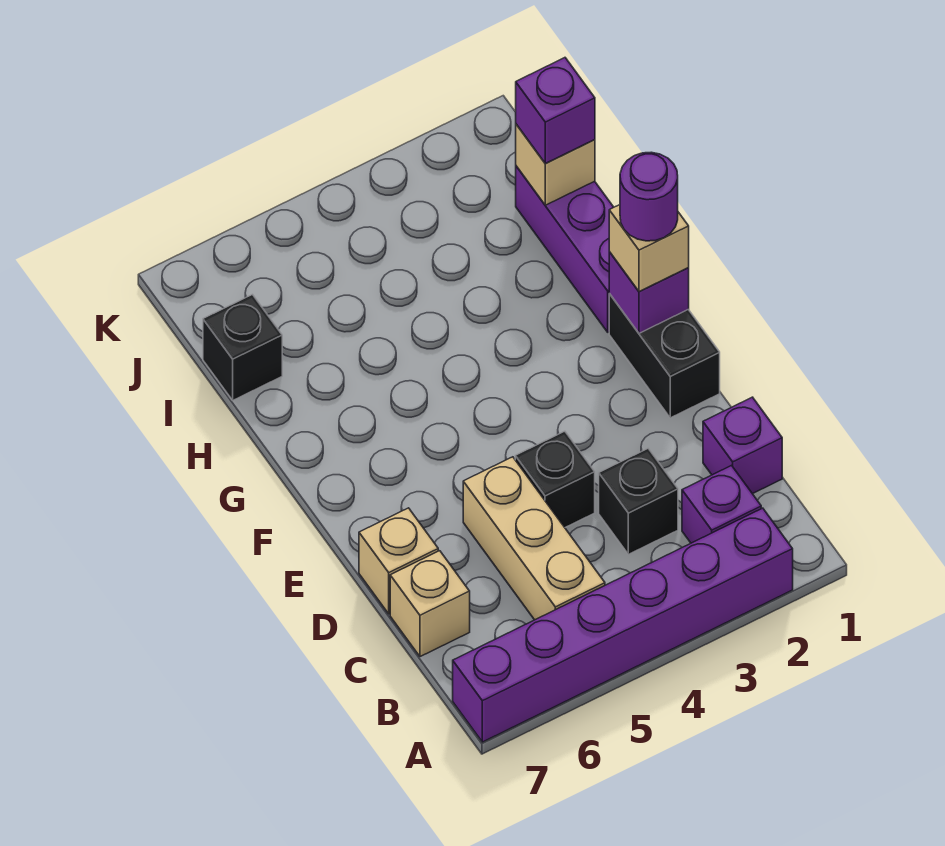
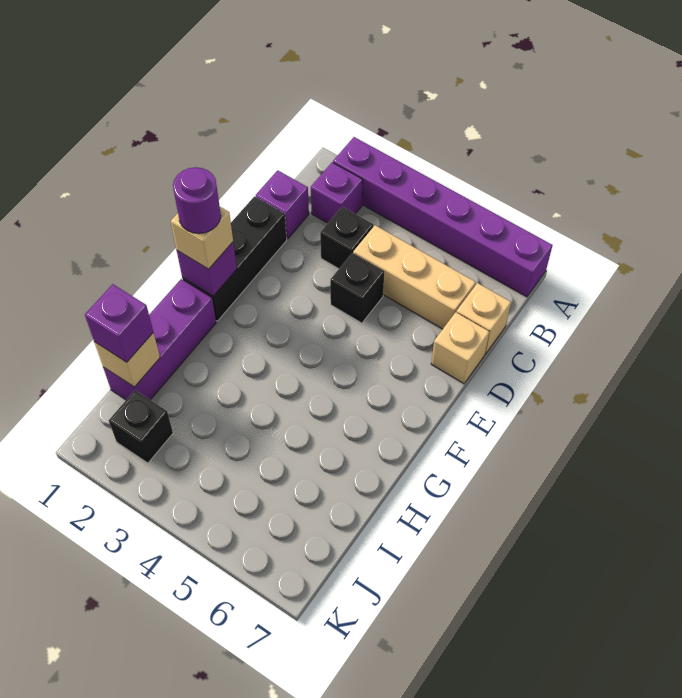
tan brick B5:D5 level 1 -> tan brick C4:C6 level 1
black brick E1:F1 level 1 -> black brick D1:F1 level 1
black brick I7 level 1 -> black brick J2 level 1

